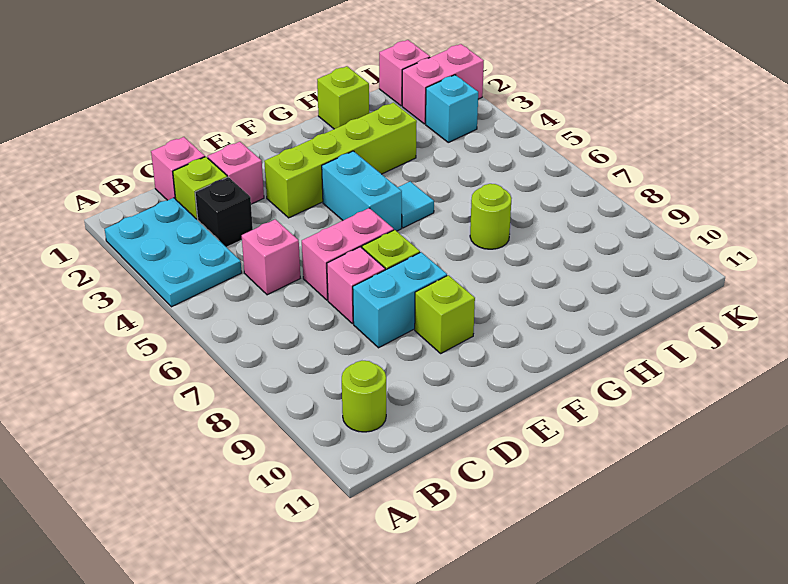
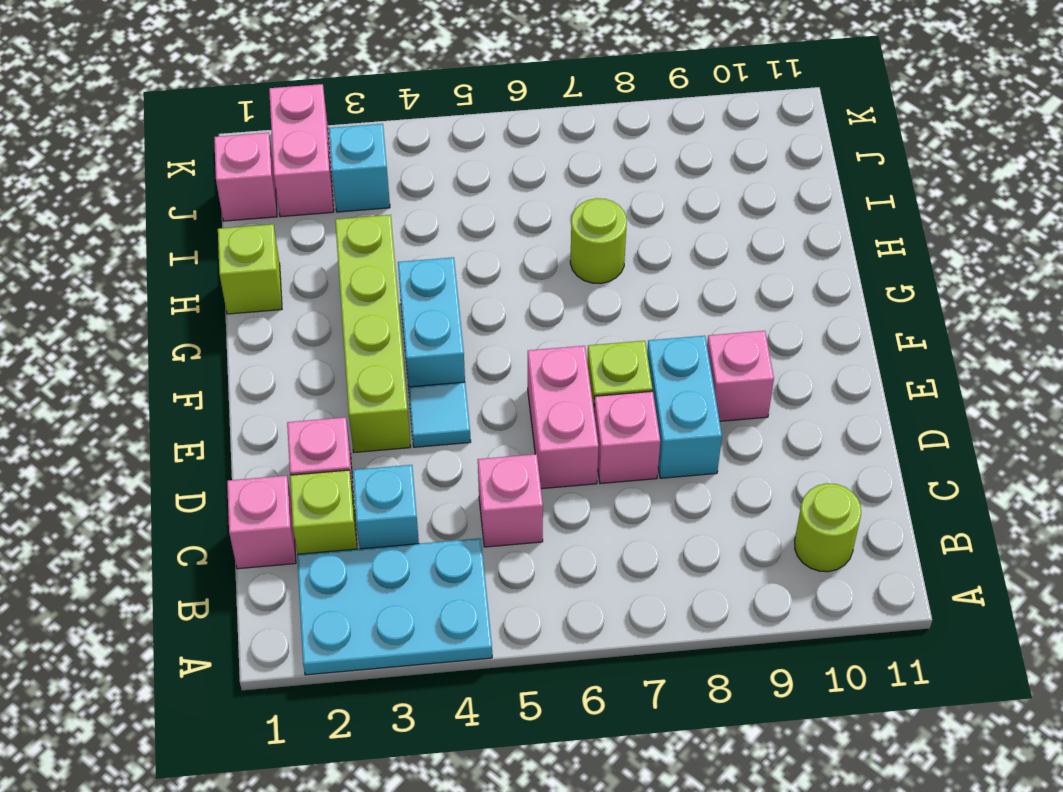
black brick C3 level 1 -> cyan brick C3 level 1
lime brick E9 level 1 -> pink brick E9 level 1
cyan brick F4:F5 level 1 -> cyan brick F4:G4 level 1
cyan tile G5 level 1 -> cyan tile E4 level 1

